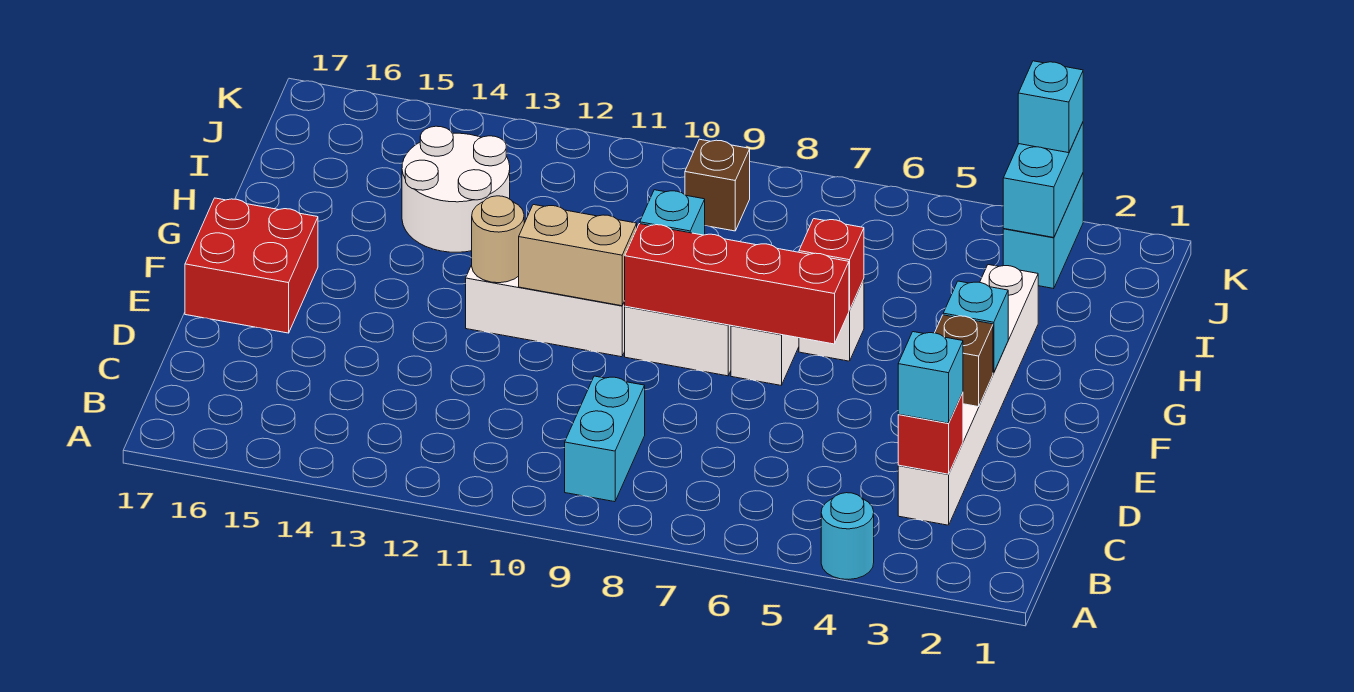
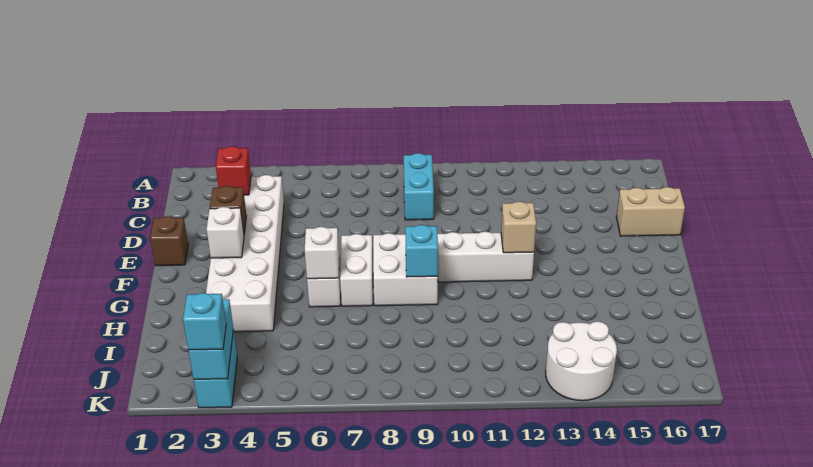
cyan round brick A4 level 1 -> none
white brick C3:H3 level 1 -> white brick C3:H4 level 1
cyan brick C3 level 3 -> none
red brick E16:F17 level 1 -> none
cyan brick F3 level 2 -> white brick F3 level 2
red brick F6:F9 level 2 -> none
tan brick F10:F11 level 2 -> tan brick D16:D17 level 1
tan round brick F12 level 2 -> tan brick F12 level 2
red brick G6 level 2 -> white brick G6 level 2
white round brick H13:I14 level 1 -> white round brick J13:K14 level 1
brown brick J9 level 1 -> brown brick E1 level 1

